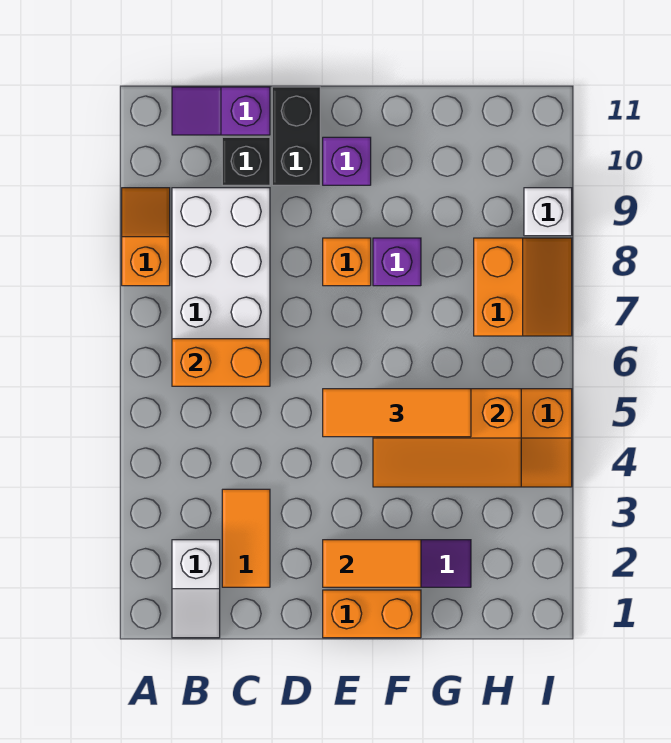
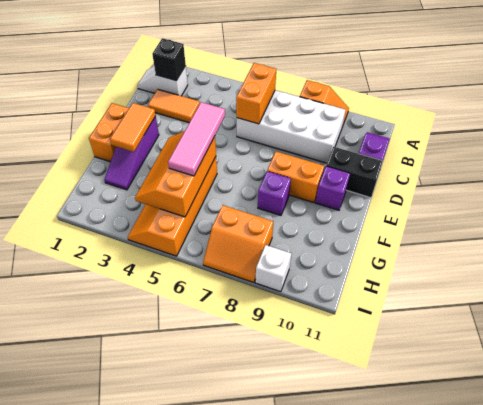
black brick C10 level 1 -> black brick B2 level 2
orange tile E5:G5 level 3 -> pink tile E5:G5 level 3
orange brick E8 level 1 -> orange brick E8:E9 level 1

